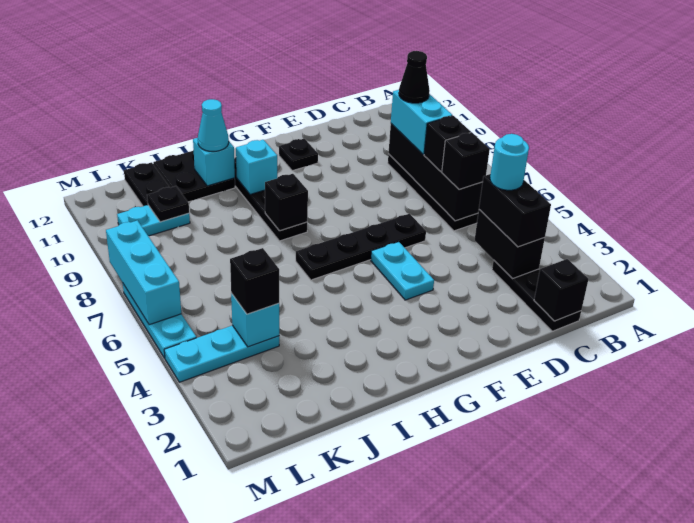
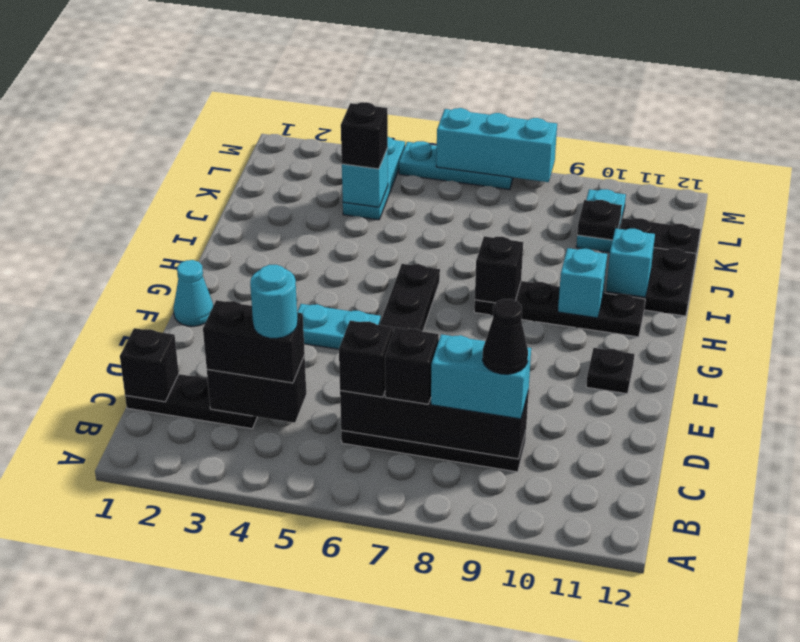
cyan cone I11 level 3 -> cyan cone F1 level 1

